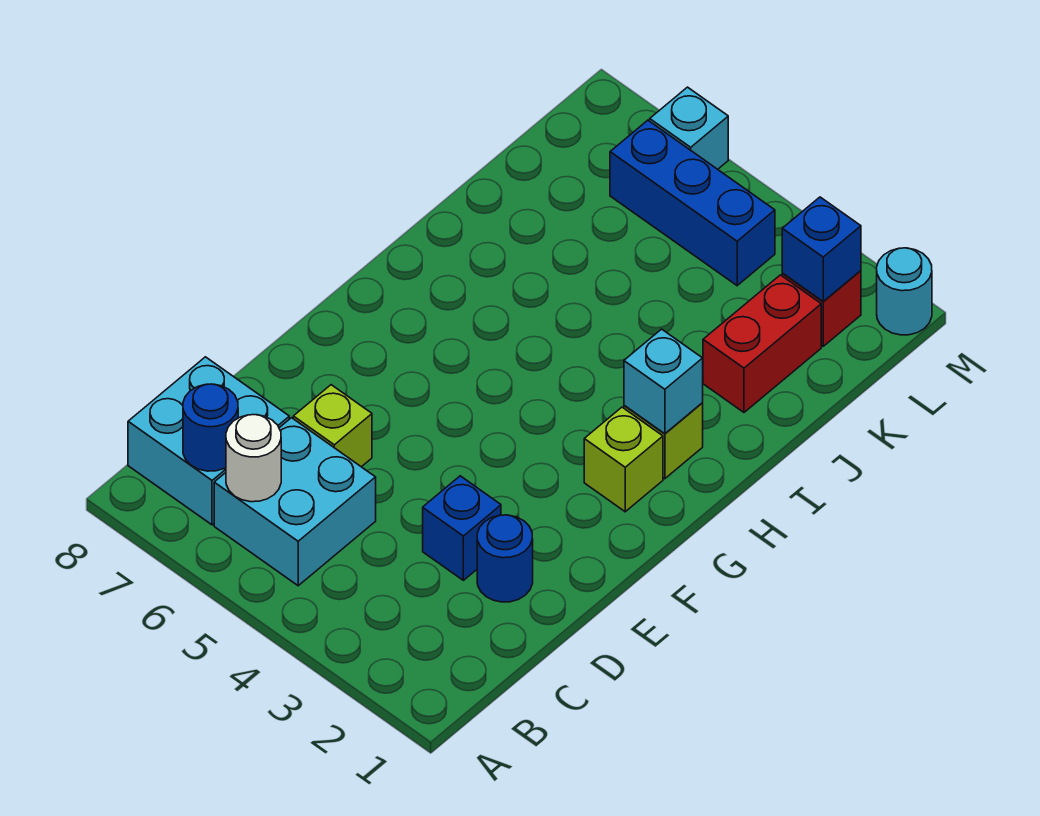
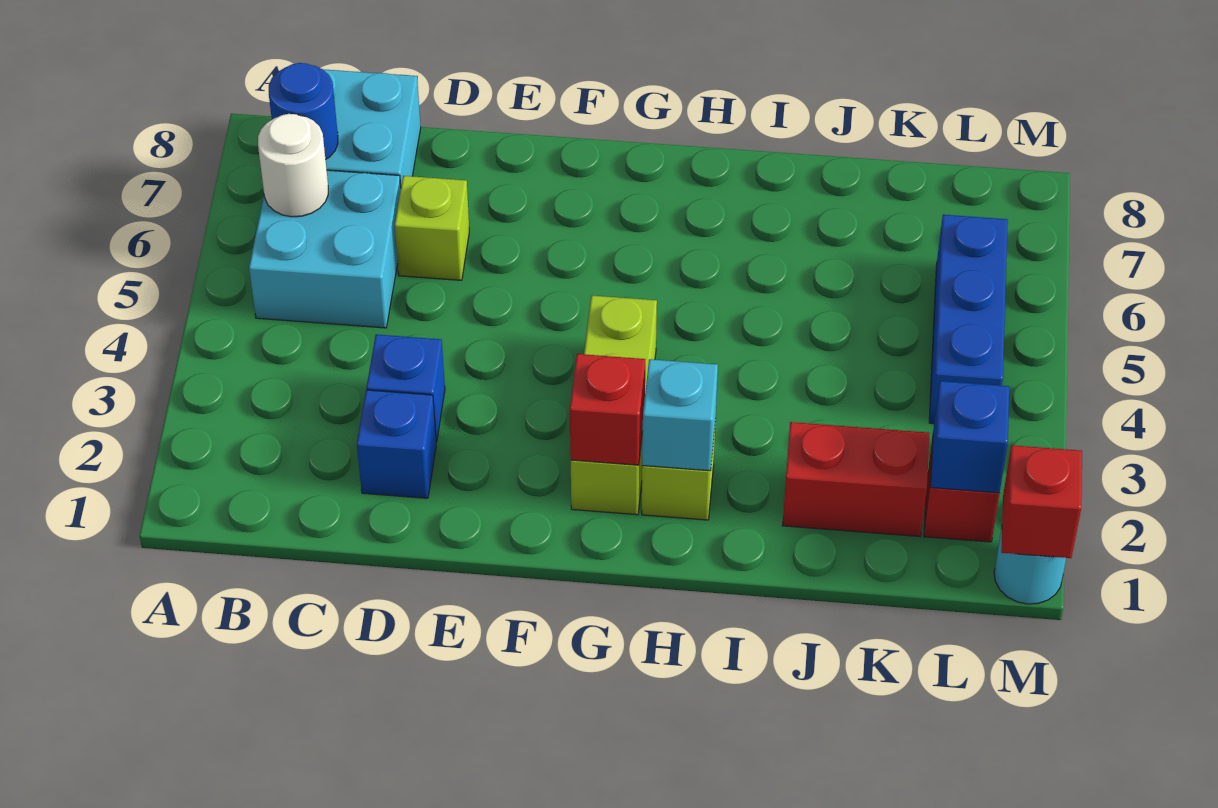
blue round brick D2 level 1 -> blue brick D2 level 1
lime brick G2 level 1 -> lime brick G2:G4 level 1
none -> red brick G2 level 2
none -> red brick M1 level 2
cyan brick M6 level 1 -> none

